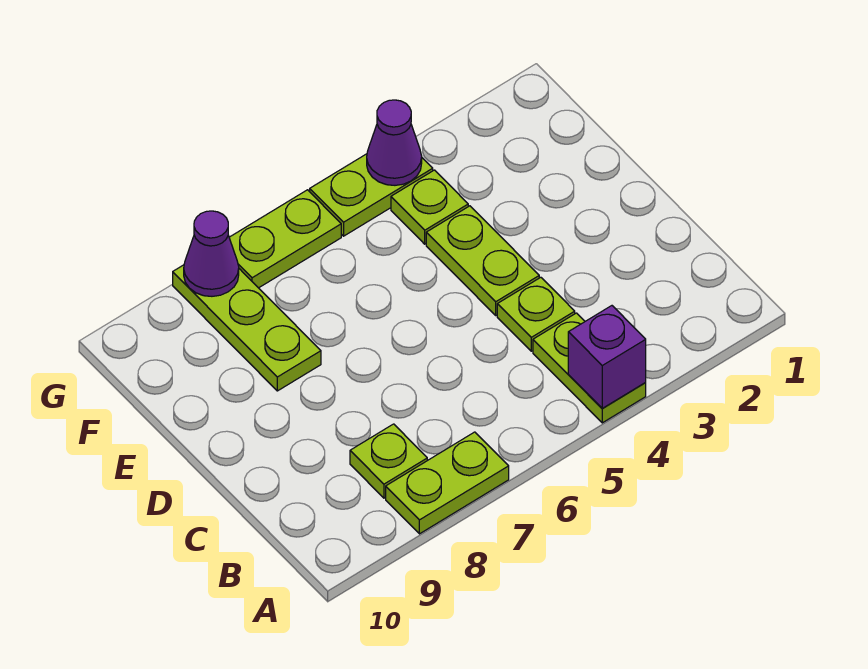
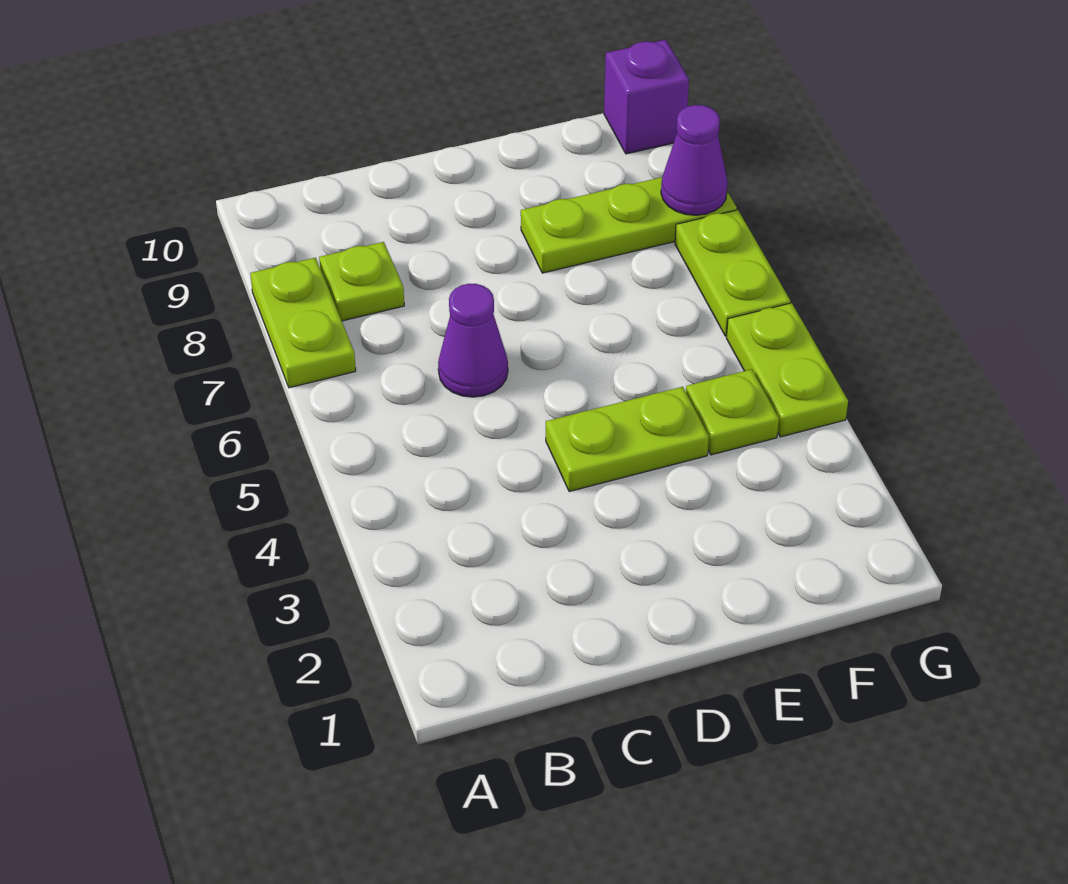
lime plate A4:B4 level 1 -> none
purple brick A4 level 2 -> purple brick G10 level 1
lime plate C4 level 1 -> none
purple cone G4 level 2 -> purple cone C6 level 1

